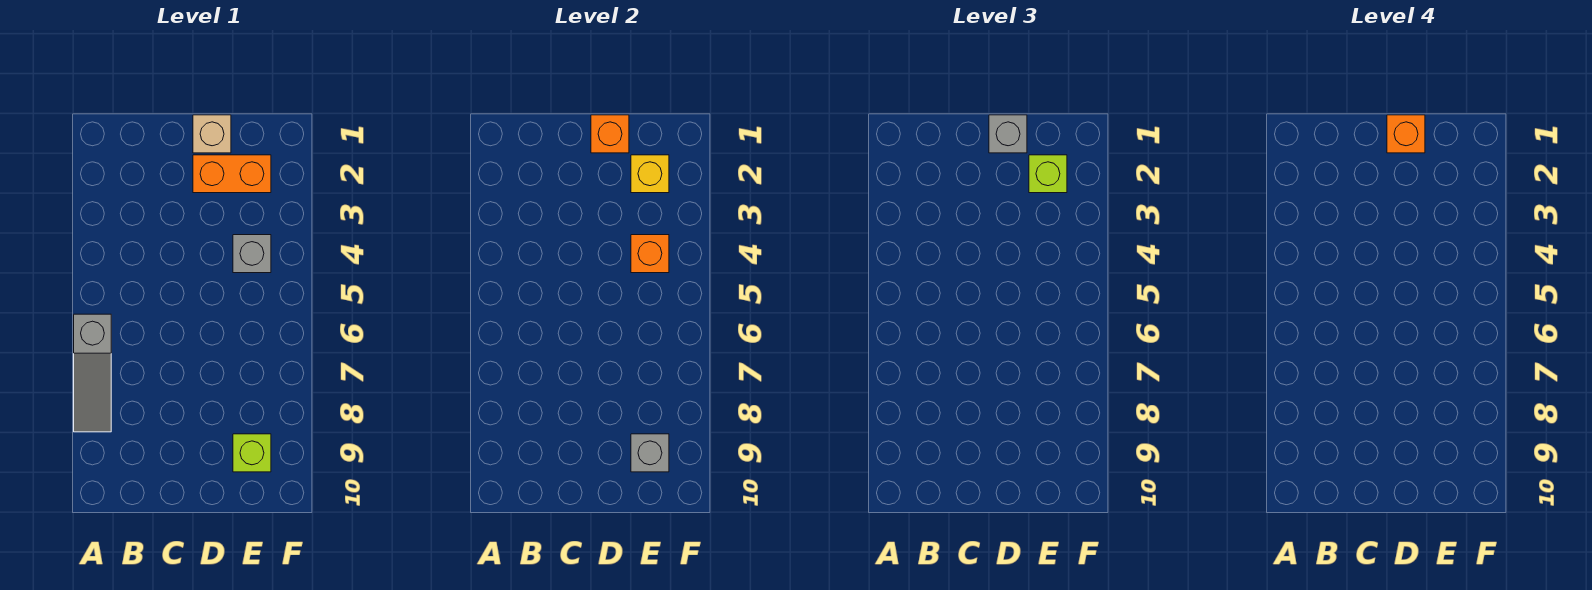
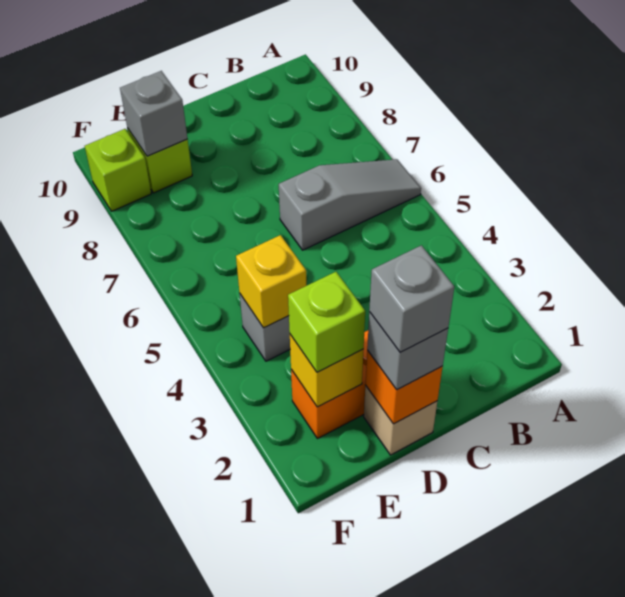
grey slope A6:A8 level 1 top 6 -> grey slope A6:C6 level 1 top C
orange brick D1 level 4 -> grey brick D1 level 4
orange brick E4 level 2 -> yellow brick E4 level 2
none -> lime brick F9 level 1

